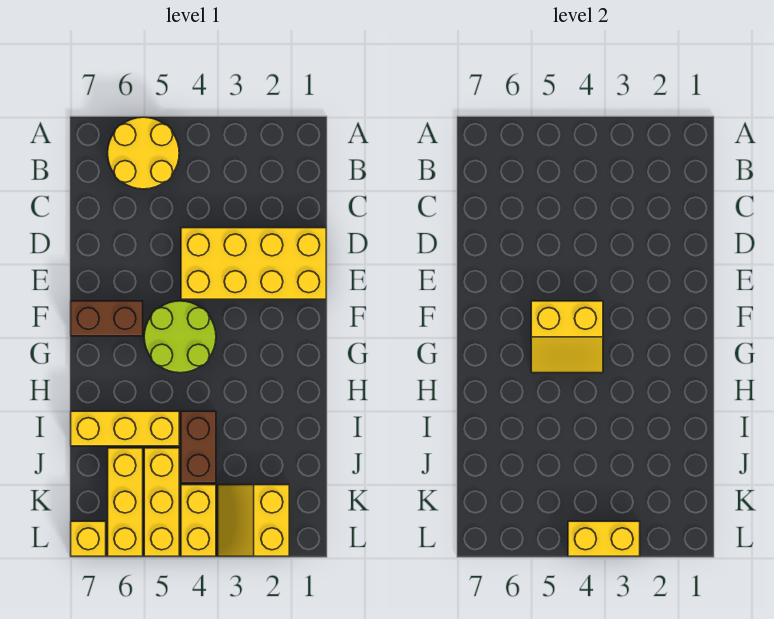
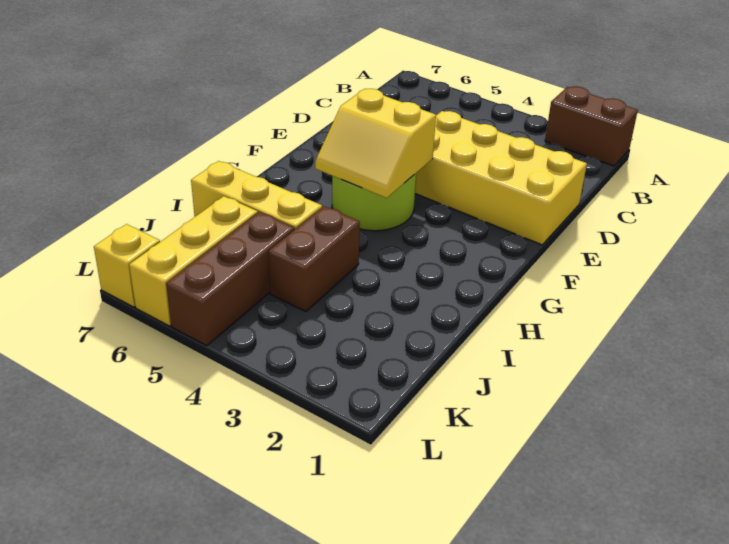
yellow round brick A5:B6 level 1 -> none
brown brick F6:F7 level 1 -> brown brick A1:A2 level 1
yellow brick J5:L5 level 1 -> brown brick J5:L5 level 1
yellow slope K2:L3 level 1 top 2 -> none
yellow brick K4:L4 level 1 -> none
yellow brick L3:L4 level 2 -> none

